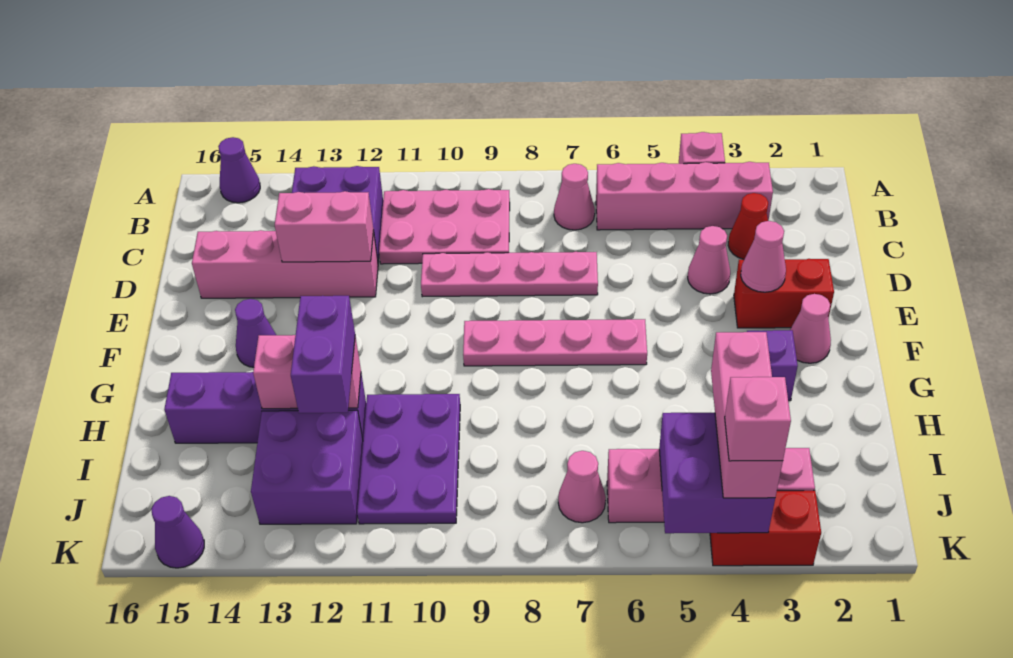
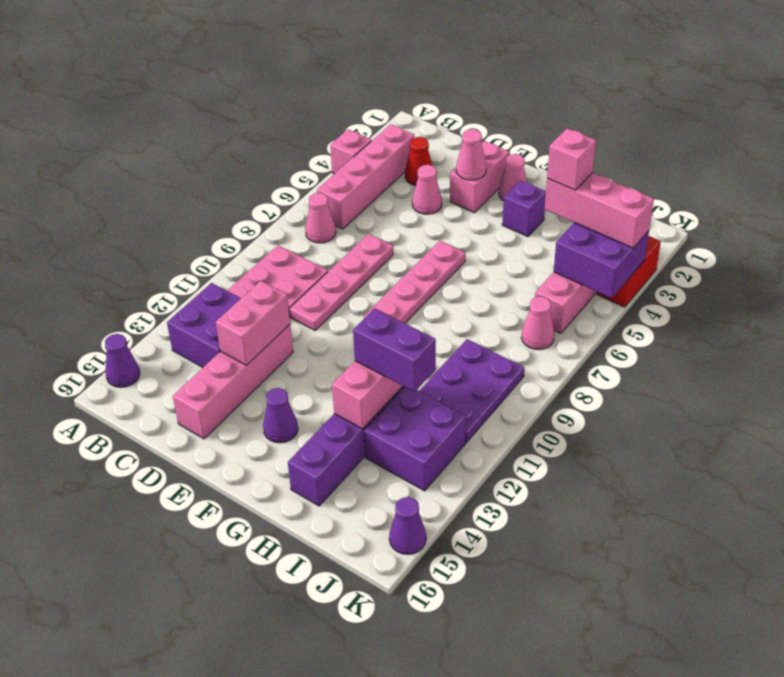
red brick E2:E3 level 1 -> pink brick E2:E3 level 1
purple plate H10:J11 level 1 -> purple plate I9:J11 level 1
pink brick K4 level 4 -> pink brick I4 level 4

